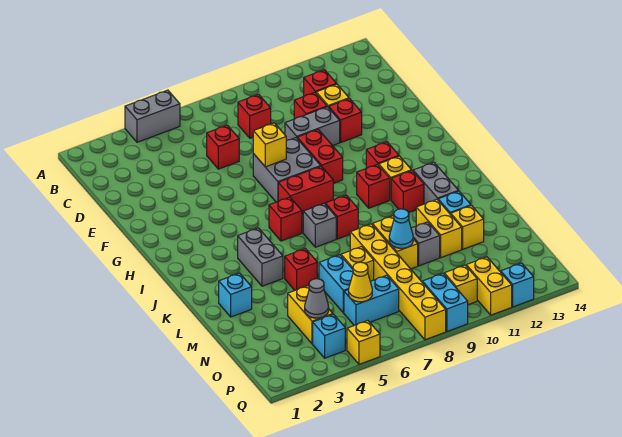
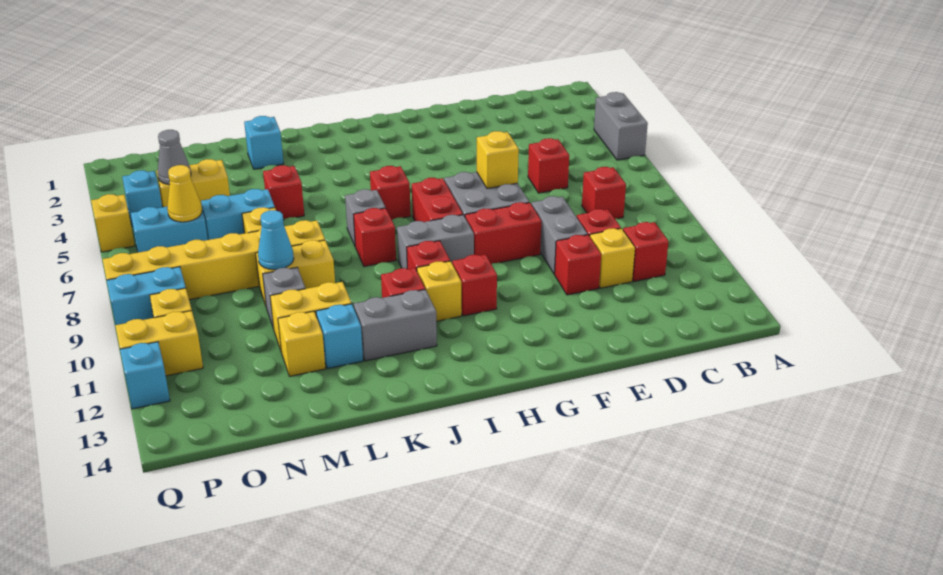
grey brick J4:K4 level 1 -> grey brick H9:I9 level 1
cyan brick O6:O7 level 1 -> cyan brick O6:P6 level 1

